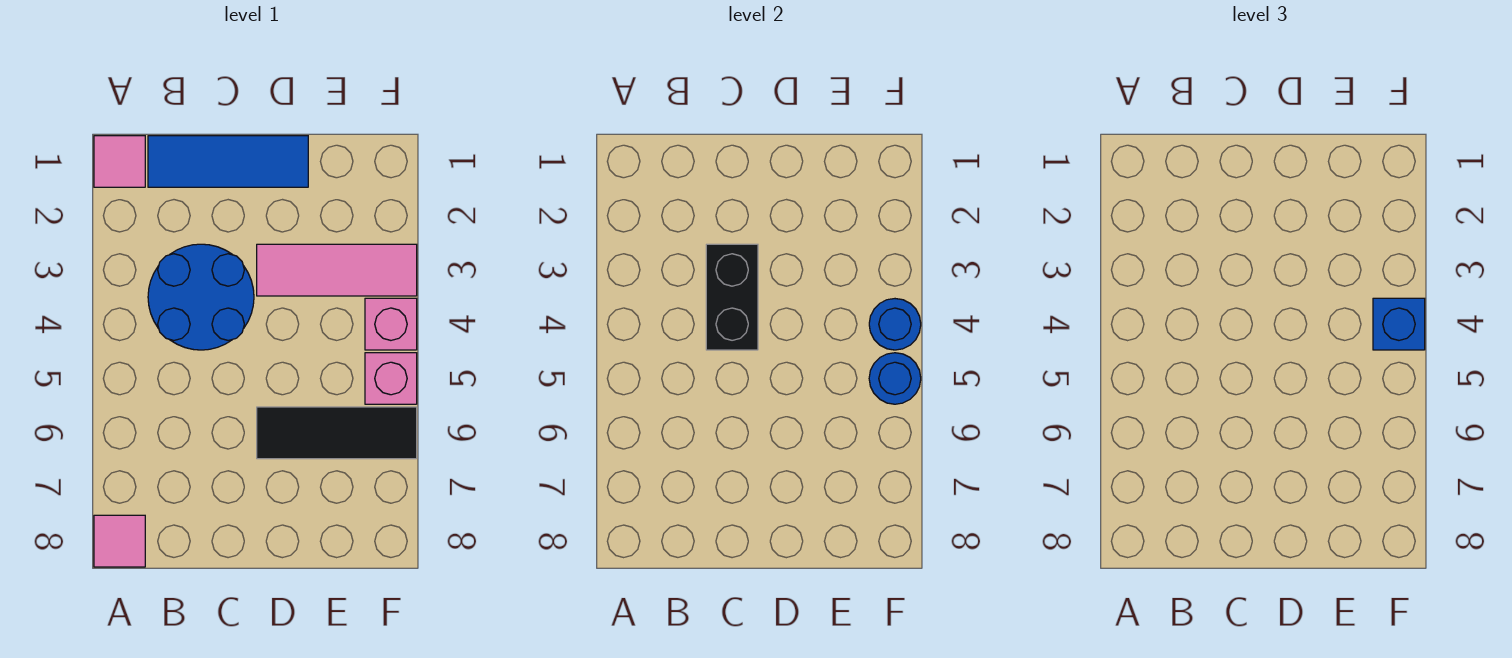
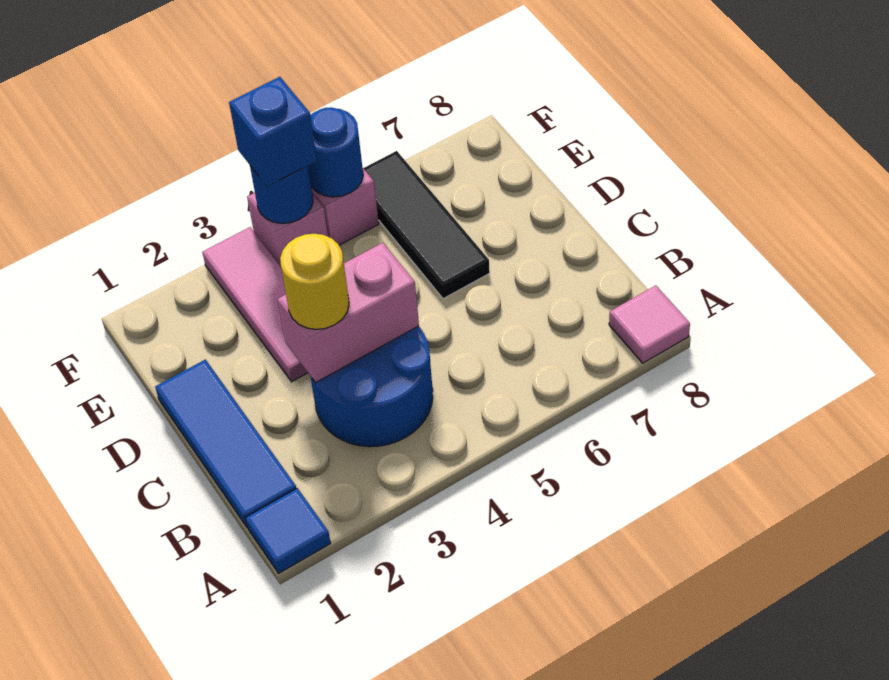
pink tile A1 level 1 -> blue tile A1 level 1
black brick C3:C4 level 2 -> pink brick C3:C4 level 2
none -> yellow round brick C3 level 3

